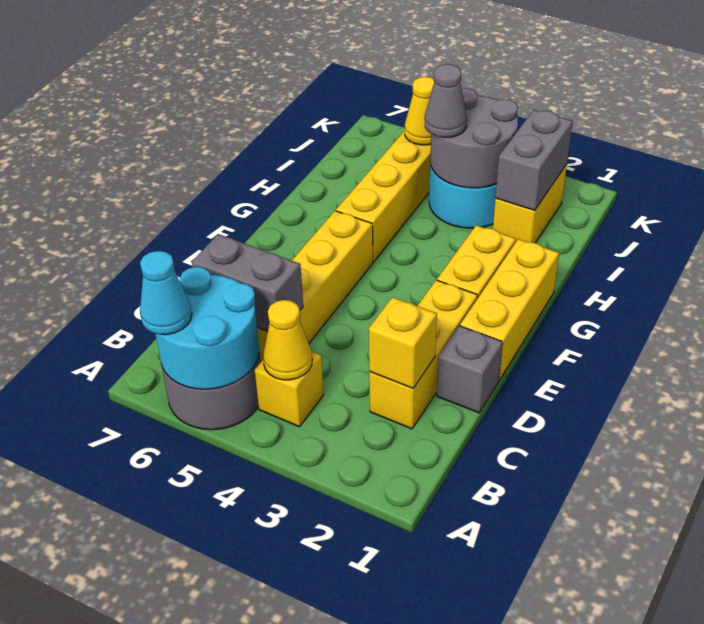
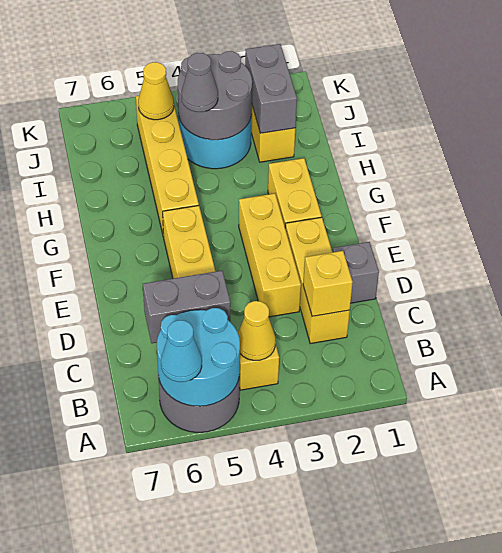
yellow brick E1:G1 level 1 -> yellow brick D3:F3 level 1

